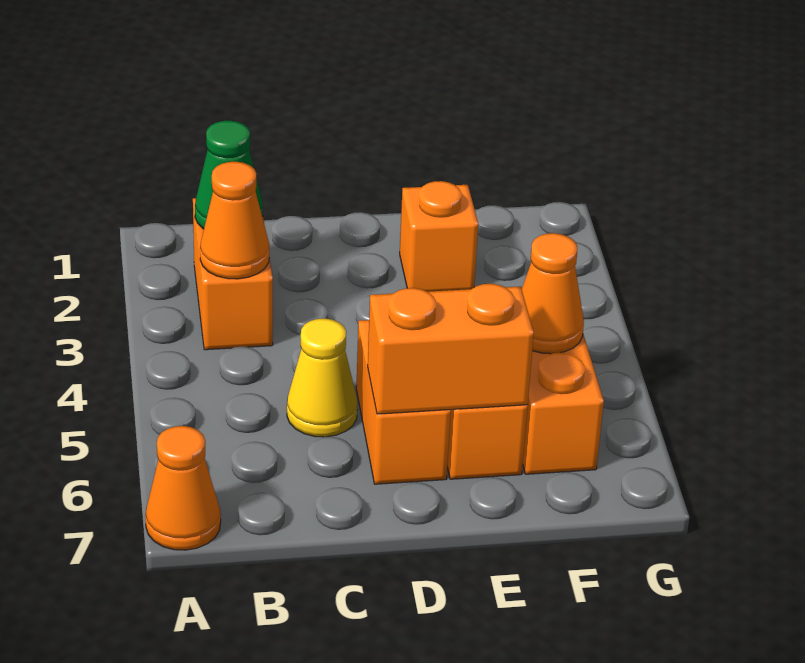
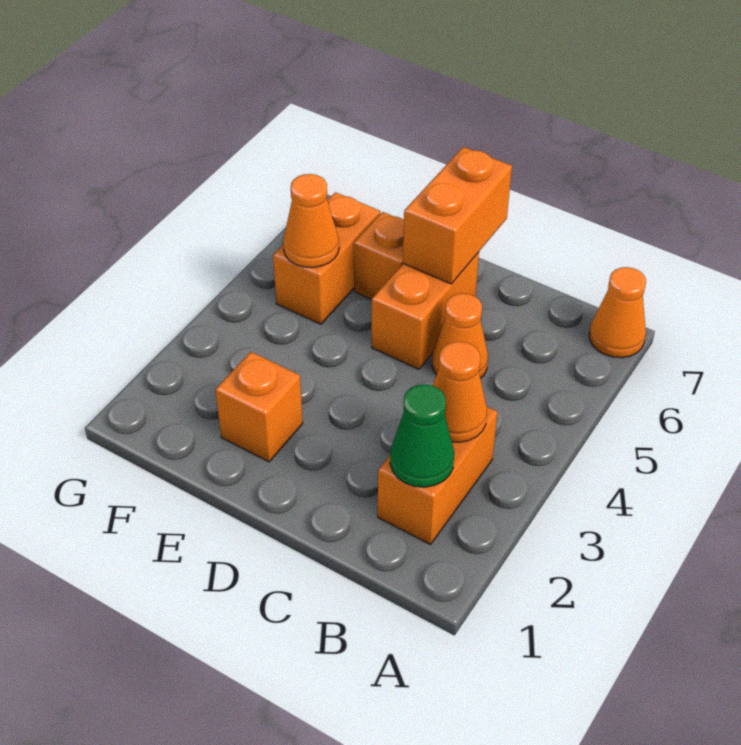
yellow cone C5 level 1 -> orange cone C5 level 1
orange brick D6:E6 level 2 -> orange brick D6:D7 level 2

